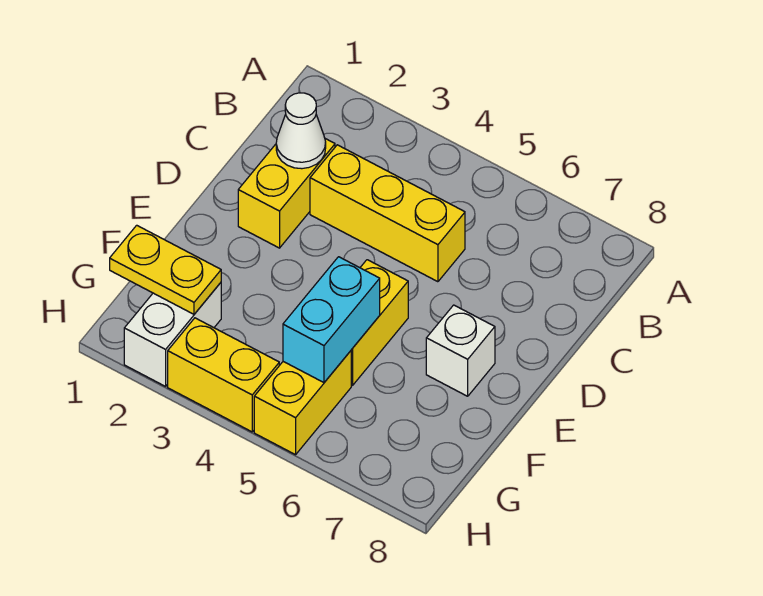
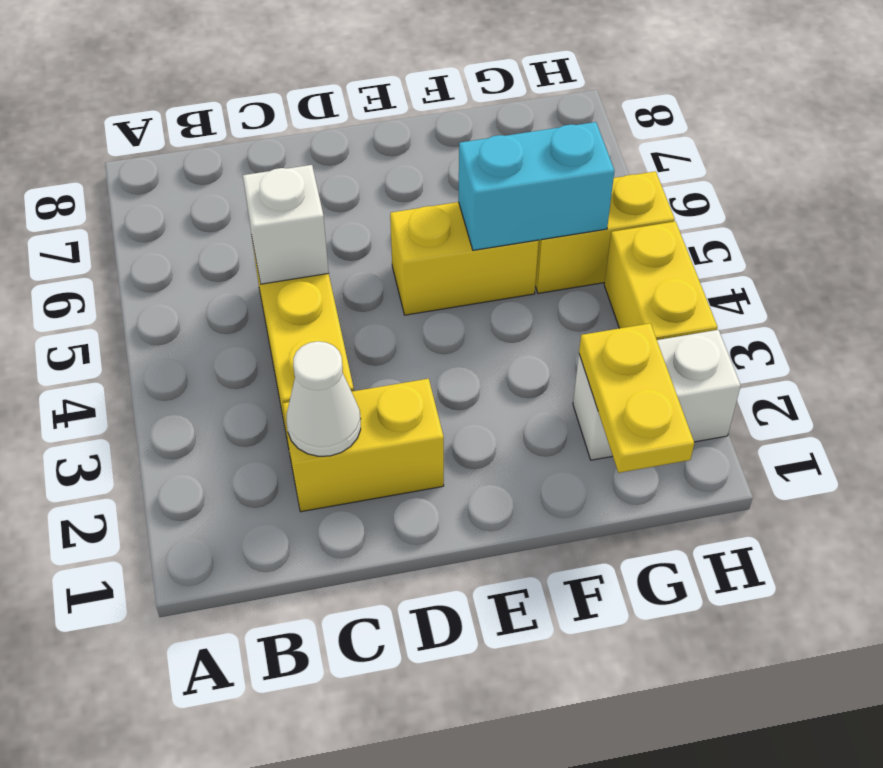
white brick E7 level 1 -> white brick C5 level 2

